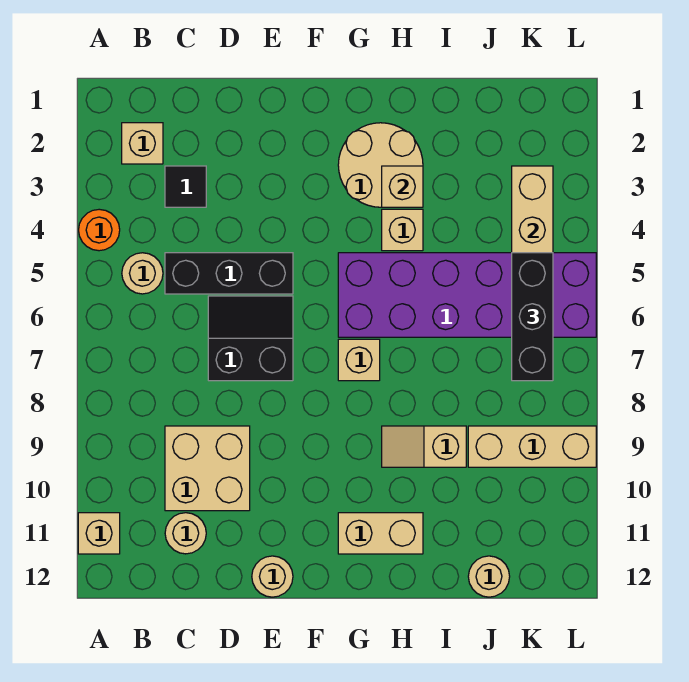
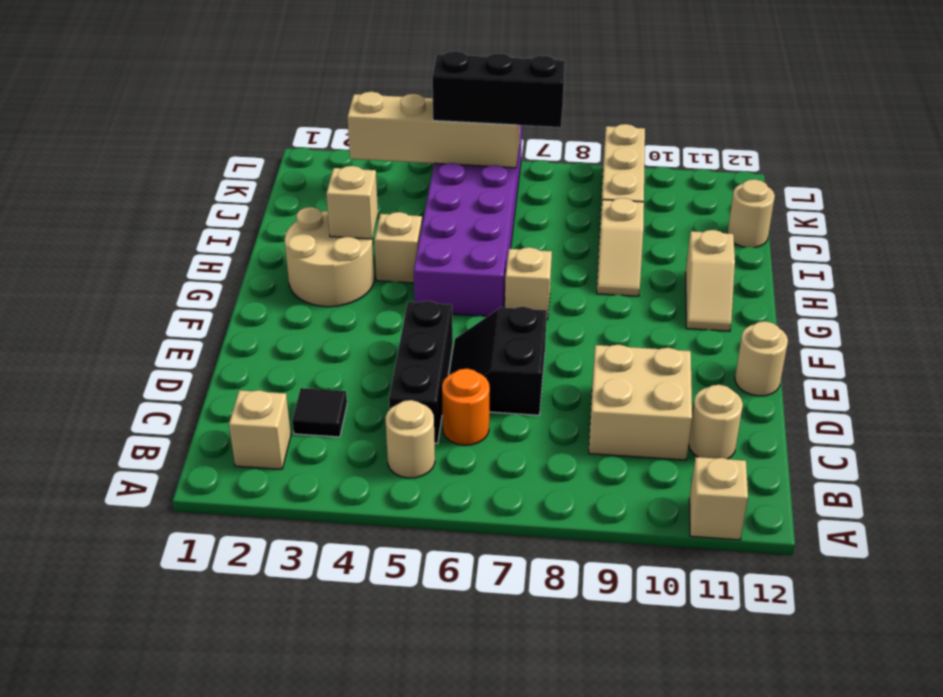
orange round brick A4 level 1 -> orange round brick C6 level 1
tan brick G11:H11 level 1 -> tan slope G11:H11 level 1 top H

